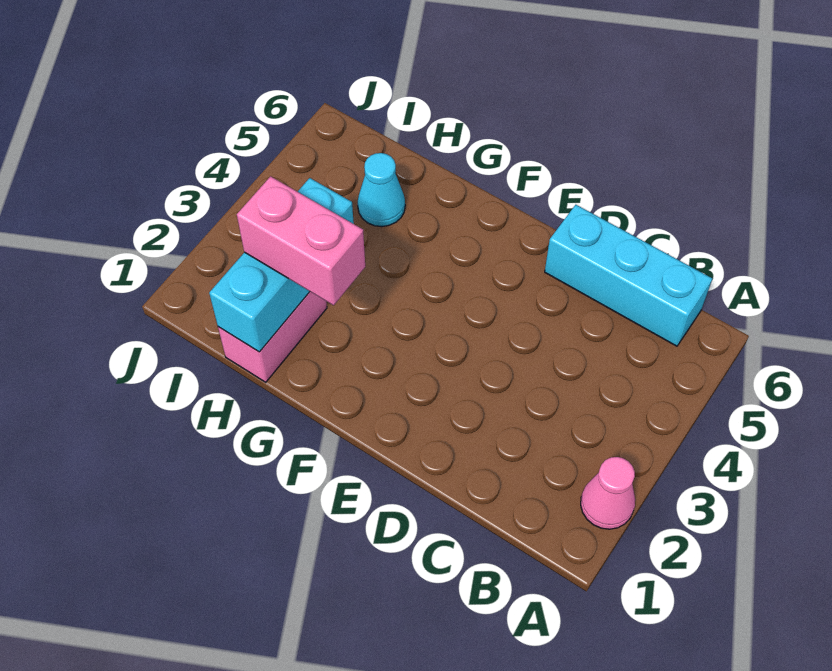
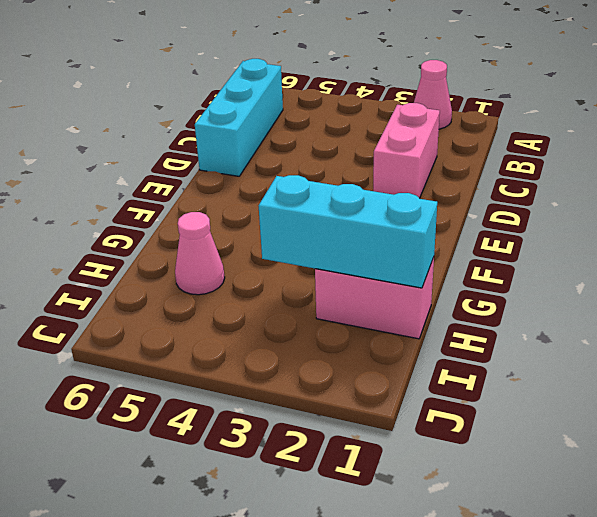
pink brick G2:H2 level 3 -> pink brick C2:D2 level 1
cyan cone H5 level 1 -> pink cone H5 level 1

